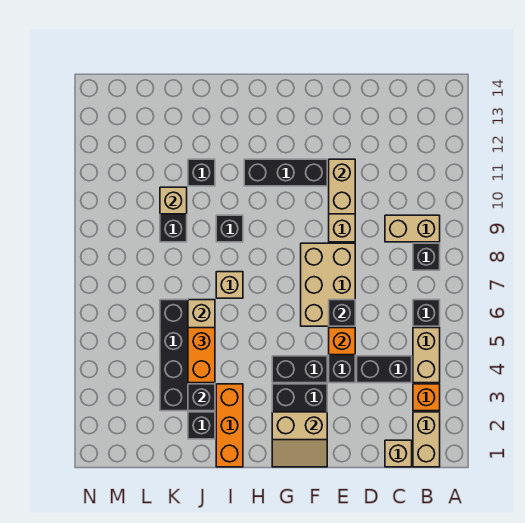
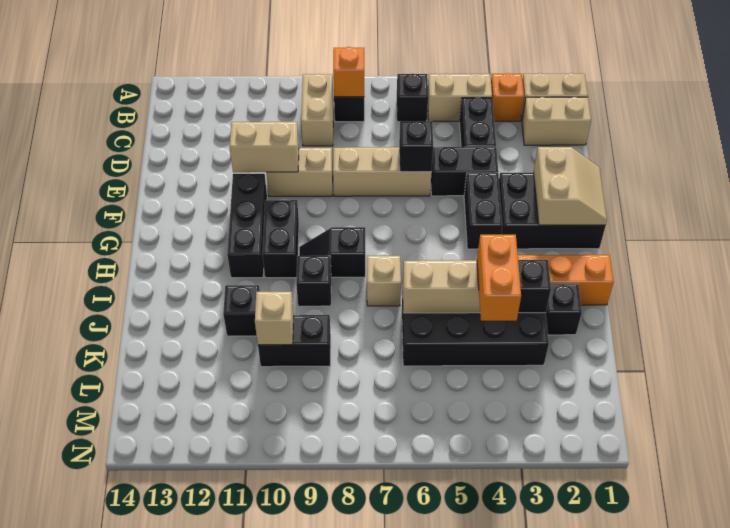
tan brick C1 level 1 -> tan brick C1:C2 level 1
orange brick E5 level 2 -> orange brick B8 level 2
tan brick E6:F8 level 1 -> tan brick E6:E8 level 1
none -> black brick G10:H10 level 1
none -> black slope H8:H9 level 1 top 8
orange brick J4:J5 level 3 -> orange brick J4:K4 level 3

